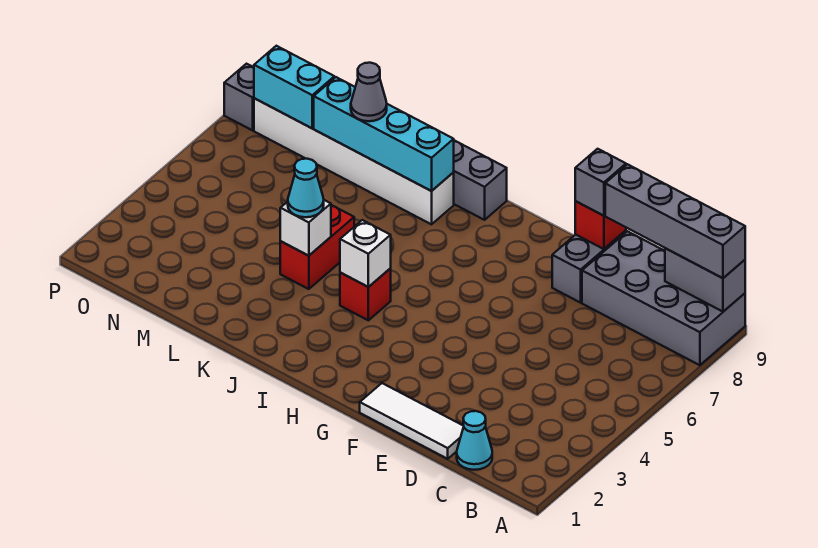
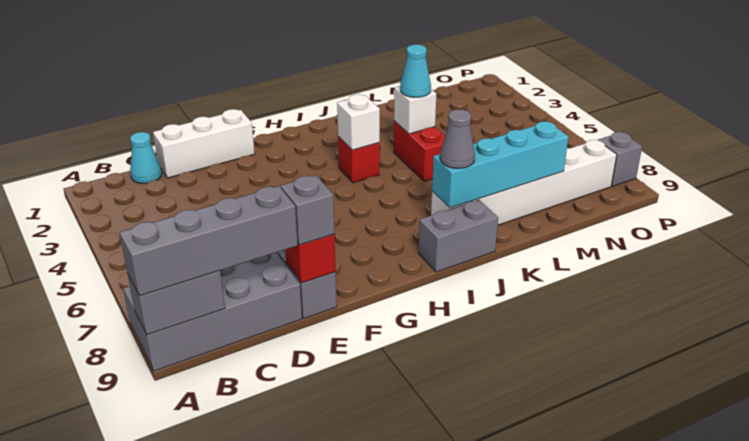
white tile D1:F1 level 1 -> white brick D1:F1 level 1
grey cone L8 level 3 -> grey cone J8 level 3
cyan brick N8:O8 level 2 -> none

